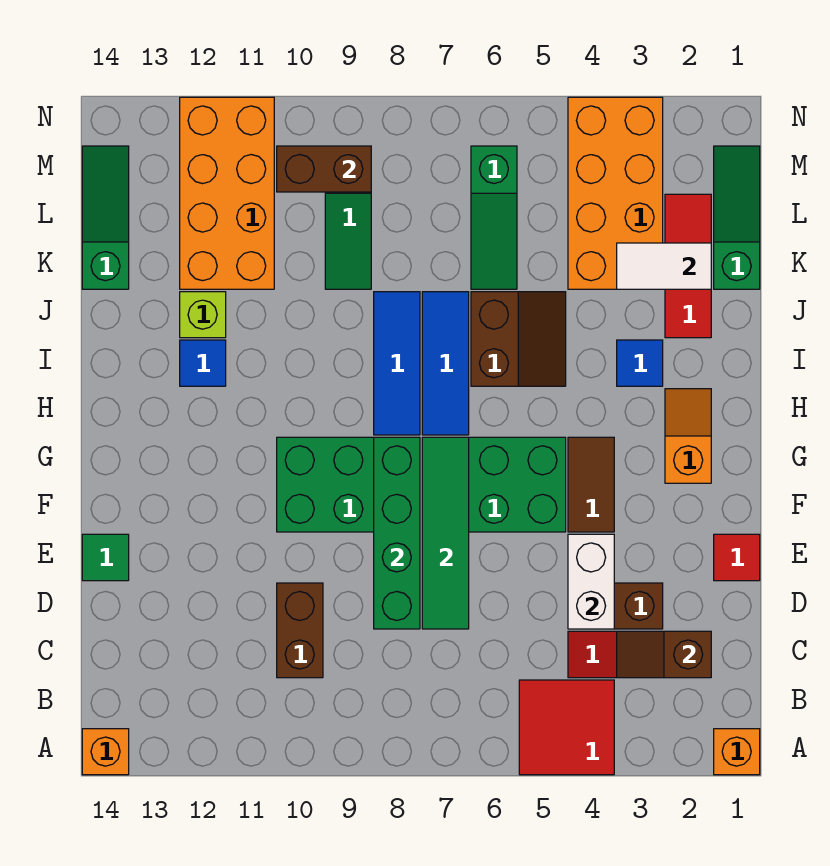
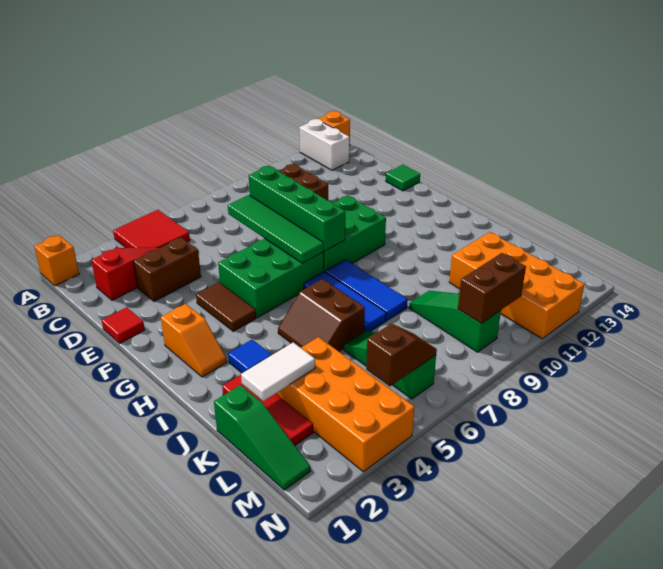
brown slope C2:C3 level 2 top 2 -> brown slope M5:M6 level 2 top 5
white brick D4:E4 level 2 -> white brick A13:B13 level 1
blue tile I12 level 1 -> none
lime brick J12 level 1 -> none
green slope K14:M14 level 1 top K -> none

